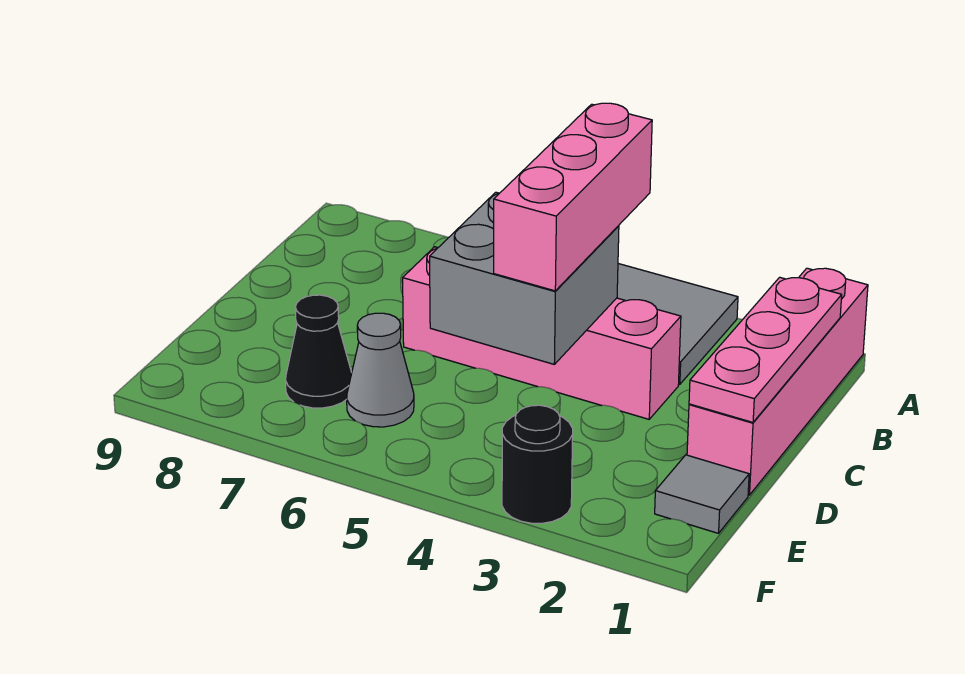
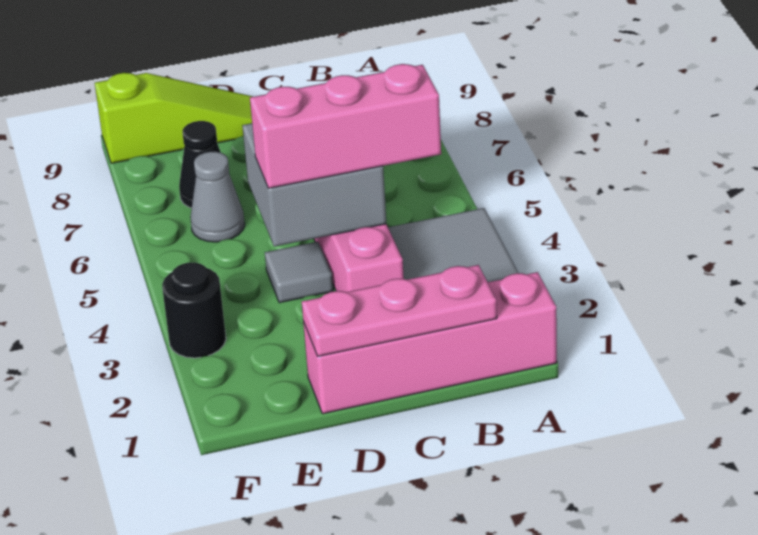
none -> lime slope D9:F9 level 1 top F
grey tile E1 level 1 -> grey tile D4 level 1

